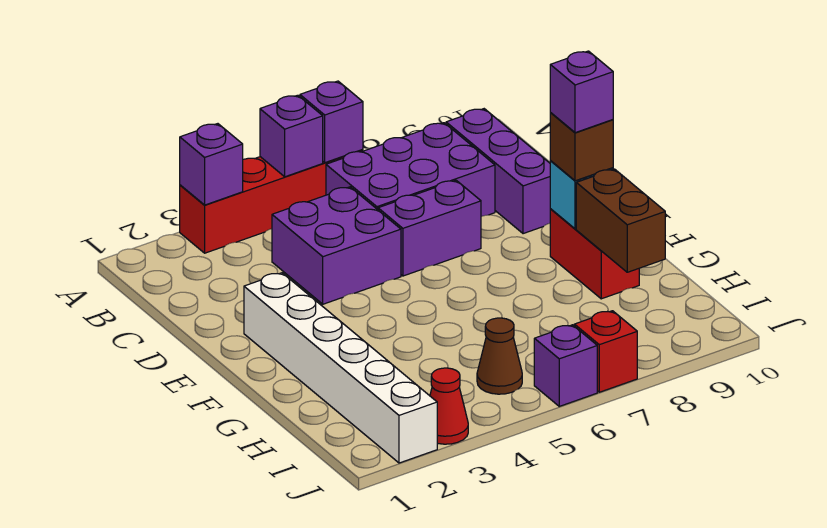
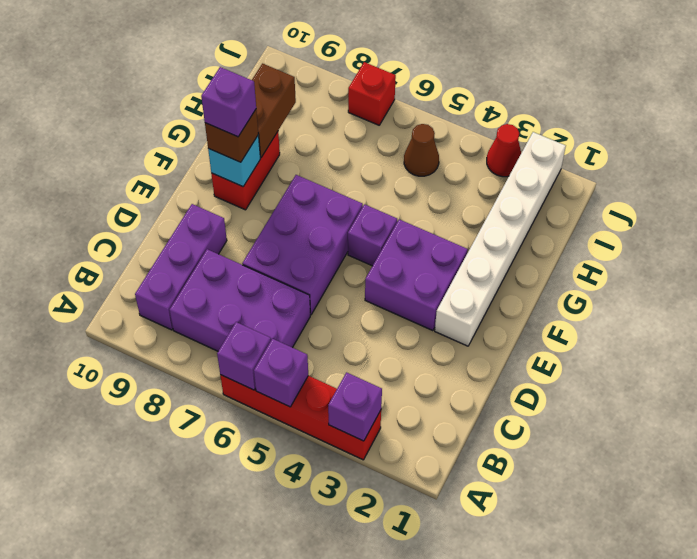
purple brick C4:D5 level 1 -> purple brick E3:F4 level 1
purple brick D6:D7 level 1 -> purple brick D6:F7 level 1
purple brick J6 level 1 -> purple brick F5 level 1

